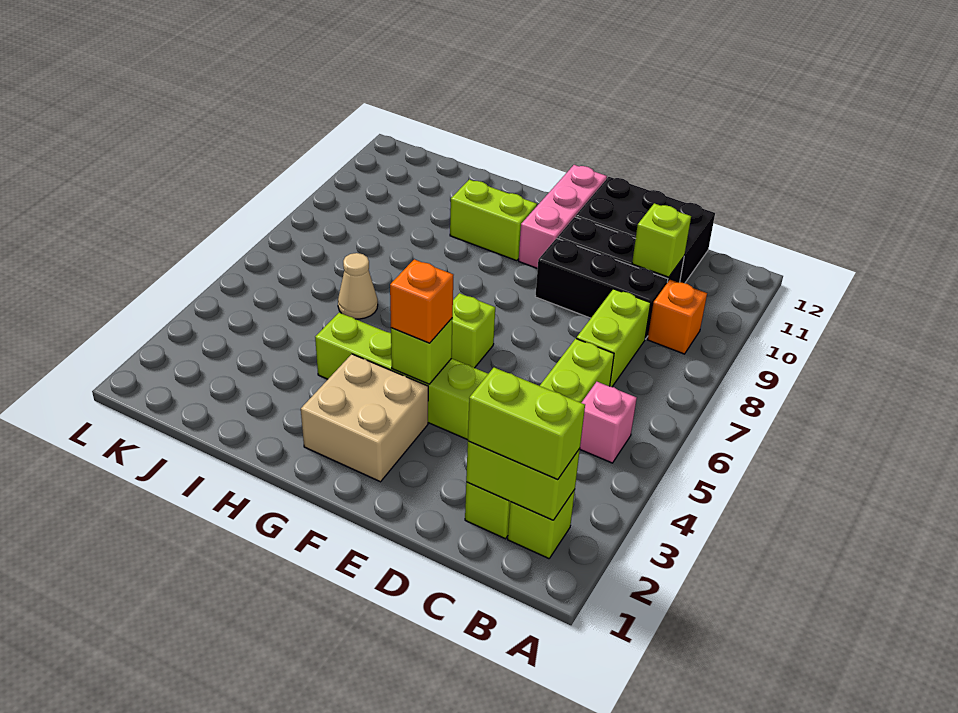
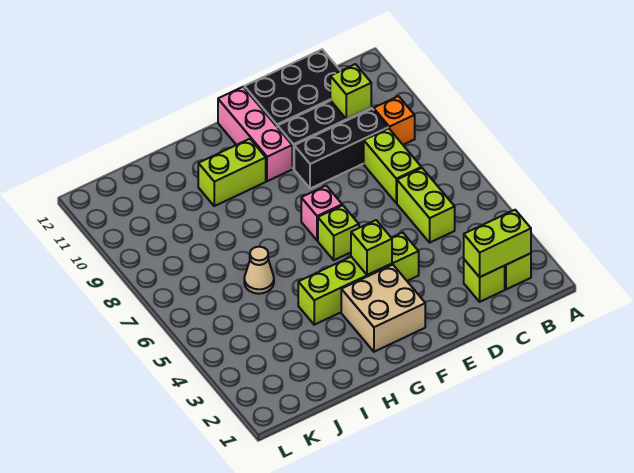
lime brick B2:C2 level 3 -> none
pink brick B5 level 1 -> pink brick F7 level 1
orange brick F4 level 3 -> none

